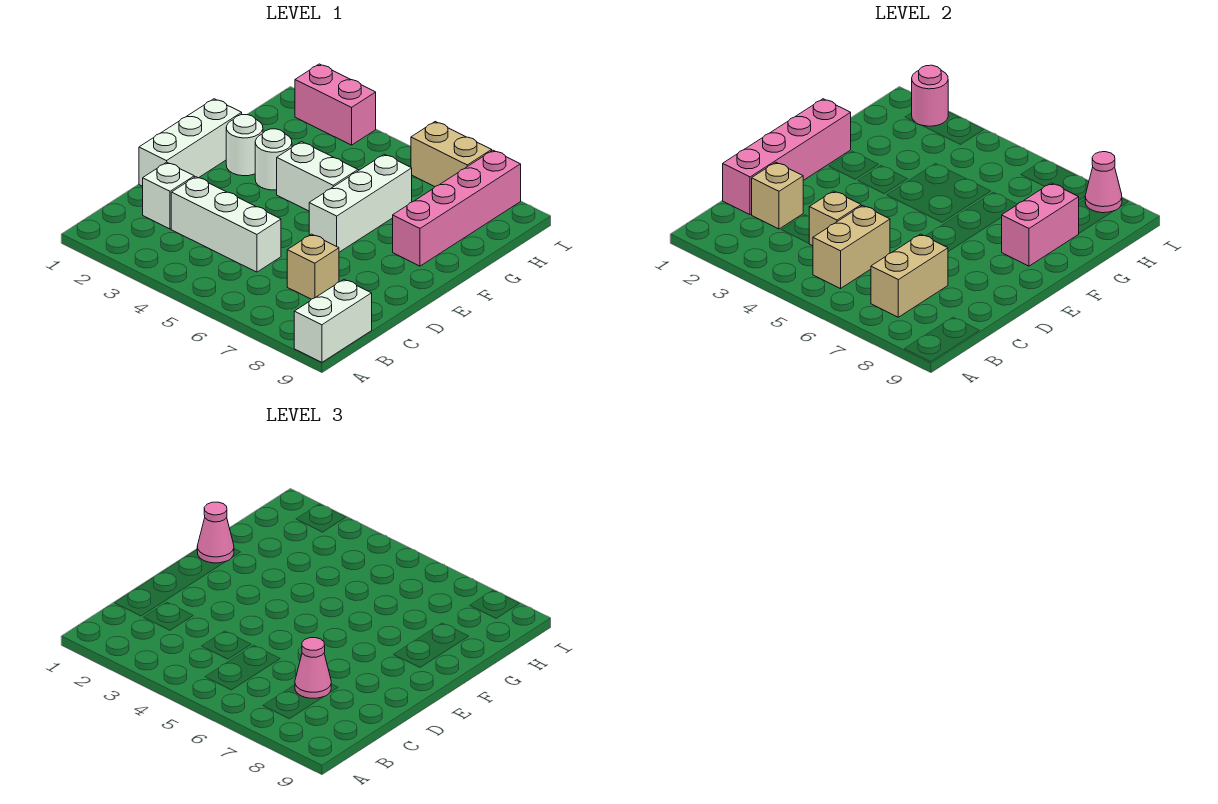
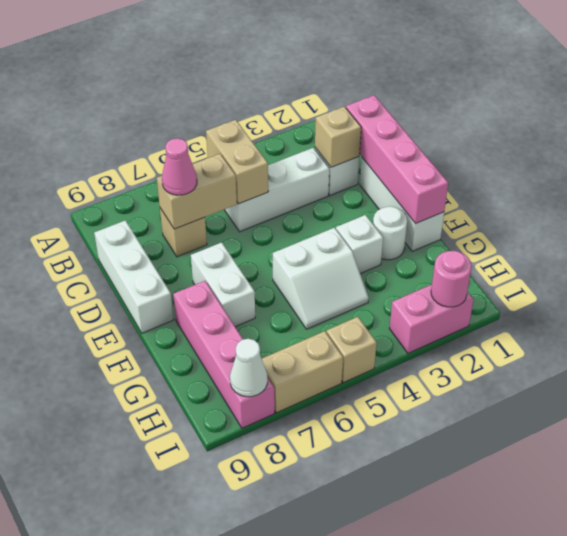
white brick A9:B9 level 1 -> white brick E7:F7 level 1
tan brick B7:C7 level 2 -> tan brick C6:C7 level 2
tan brick C4 level 2 -> tan brick I5 level 1
white brick E6:G6 level 1 -> white brick C9:E9 level 1
pink cone F1 level 3 -> none
white round brick F3 level 1 -> white brick F3 level 1
pink brick F8:G8 level 2 -> none
pink cone I8 level 2 -> white cone I8 level 2

